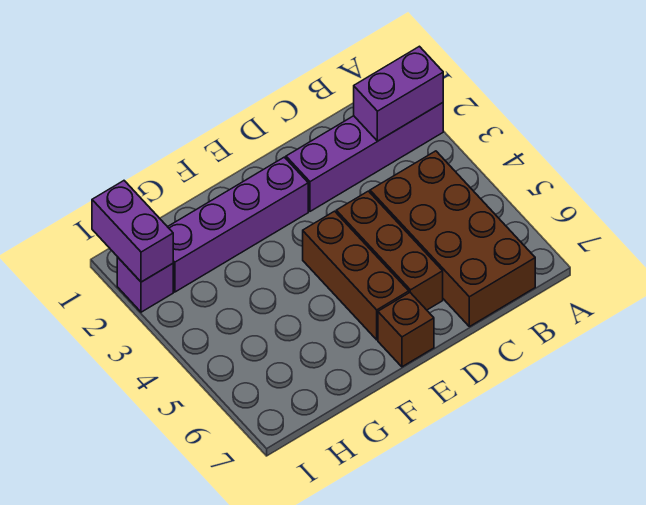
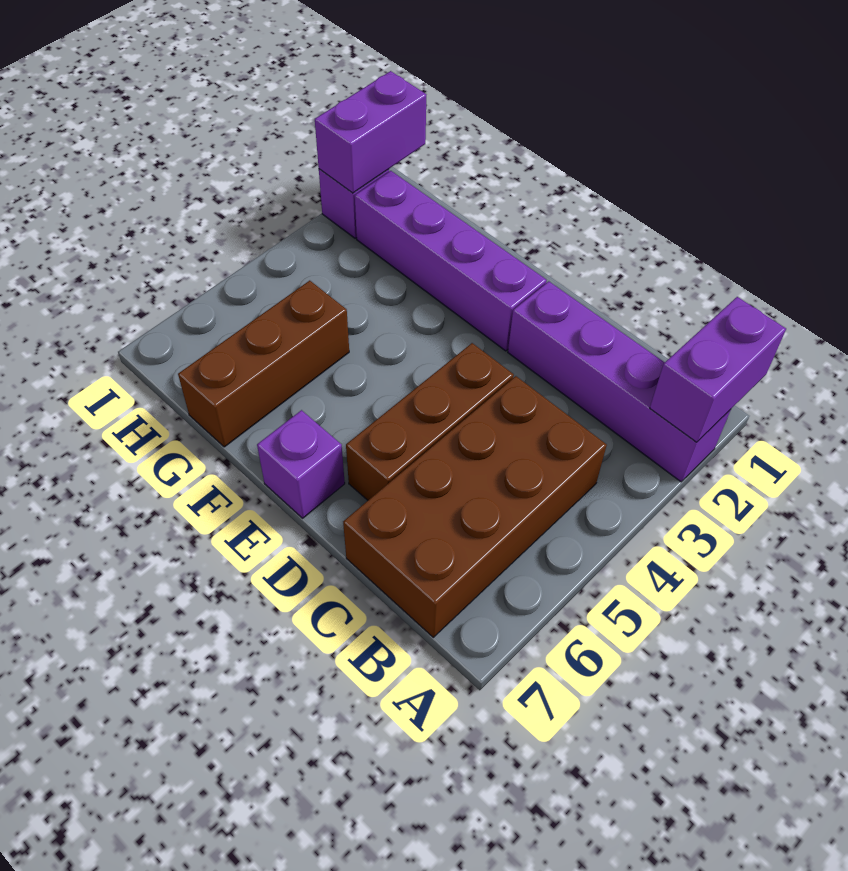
purple brick A2:B2 level 2 -> purple brick A1:A2 level 2
brown brick E4:E6 level 1 -> brown brick G5:G7 level 1
brown brick E7 level 1 -> purple brick E7 level 1

